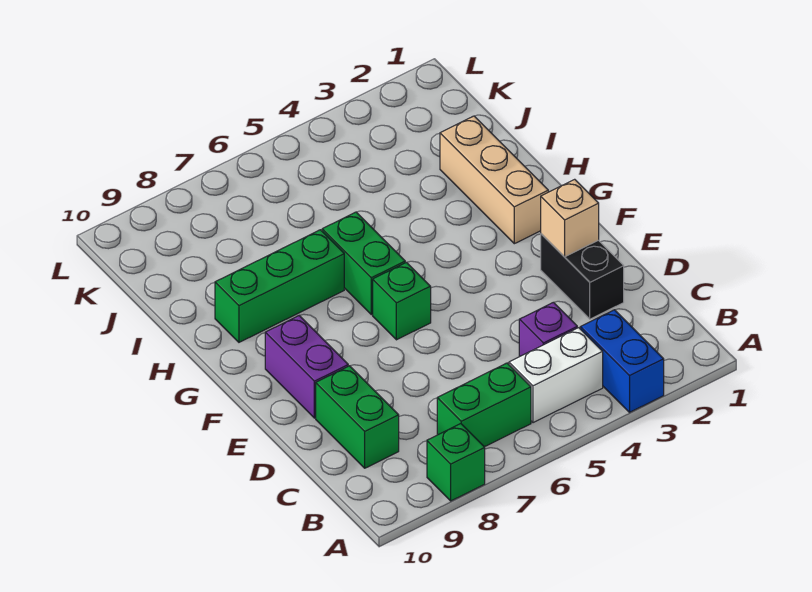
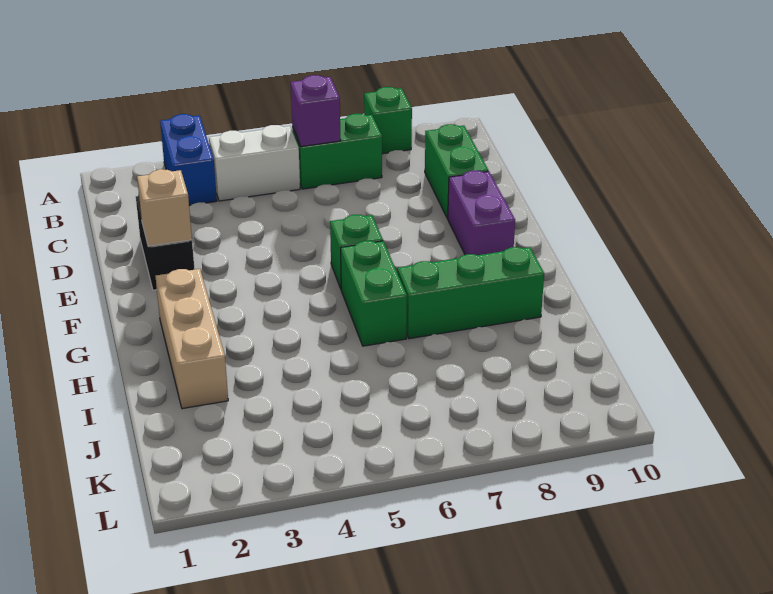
purple brick C4 level 1 -> purple brick B6 level 2

